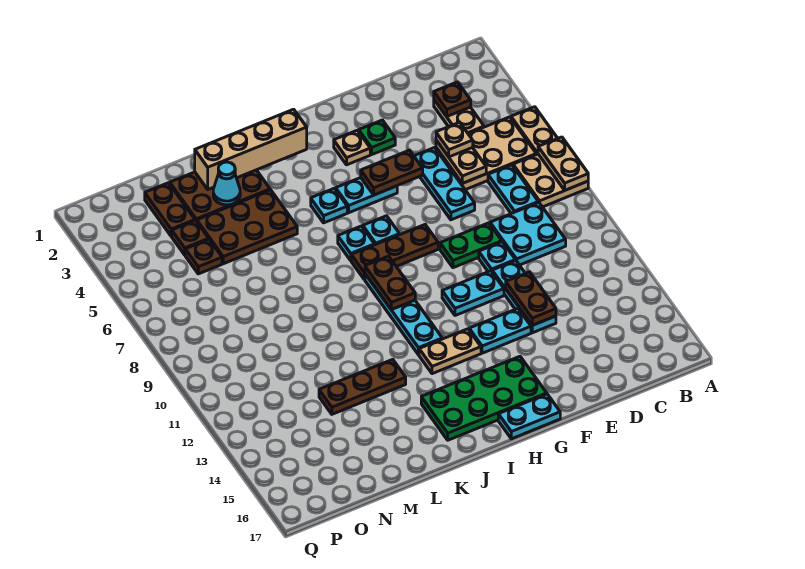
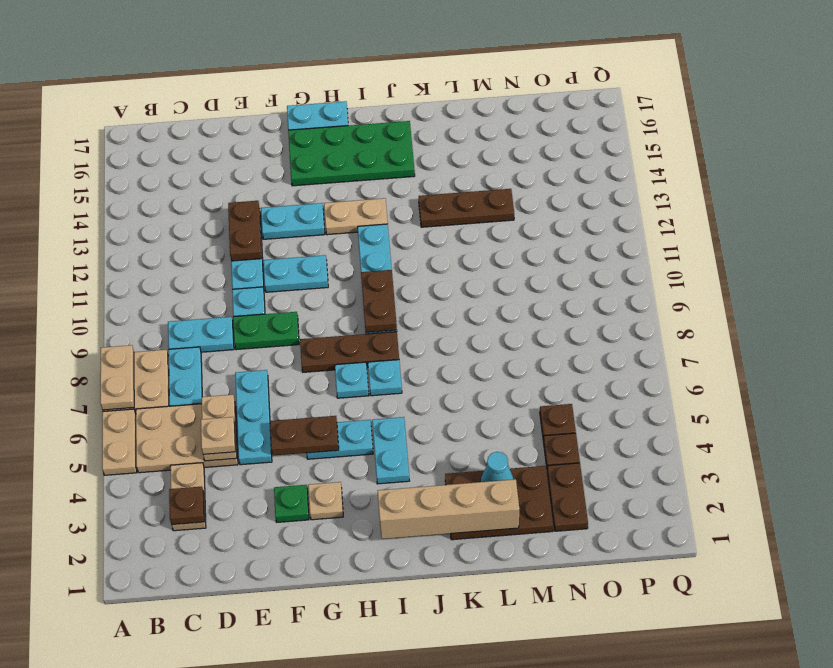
cyan plate C9:D10 level 1 -> cyan plate C9:D9 level 1
cyan plate I5 level 1 -> cyan plate I4:I5 level 1
brown plate K4:M5 level 1 -> none

